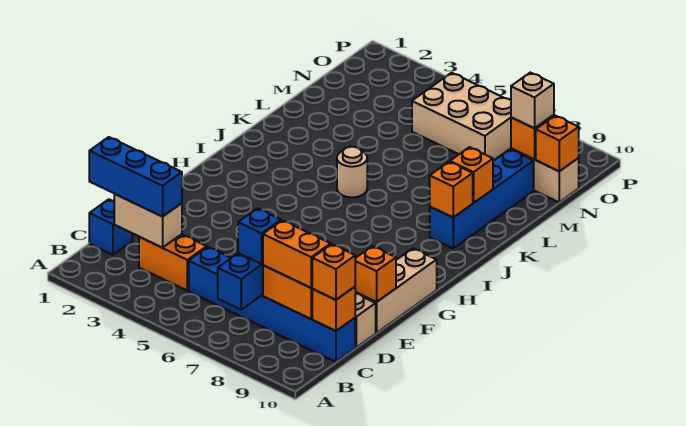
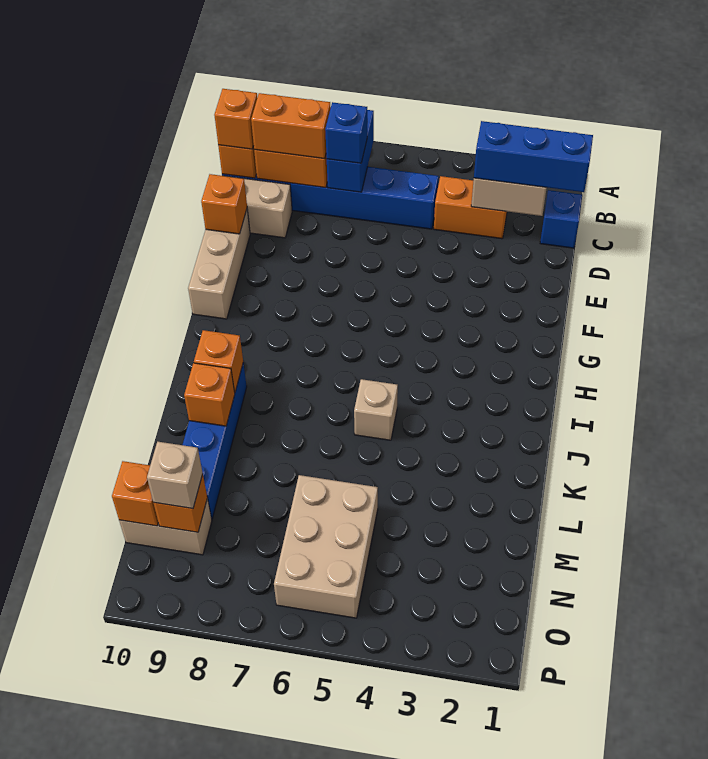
tan round brick J5 level 1 -> tan brick J5 level 1
tan brick N5:O7 level 1 -> tan brick M5:O6 level 1

